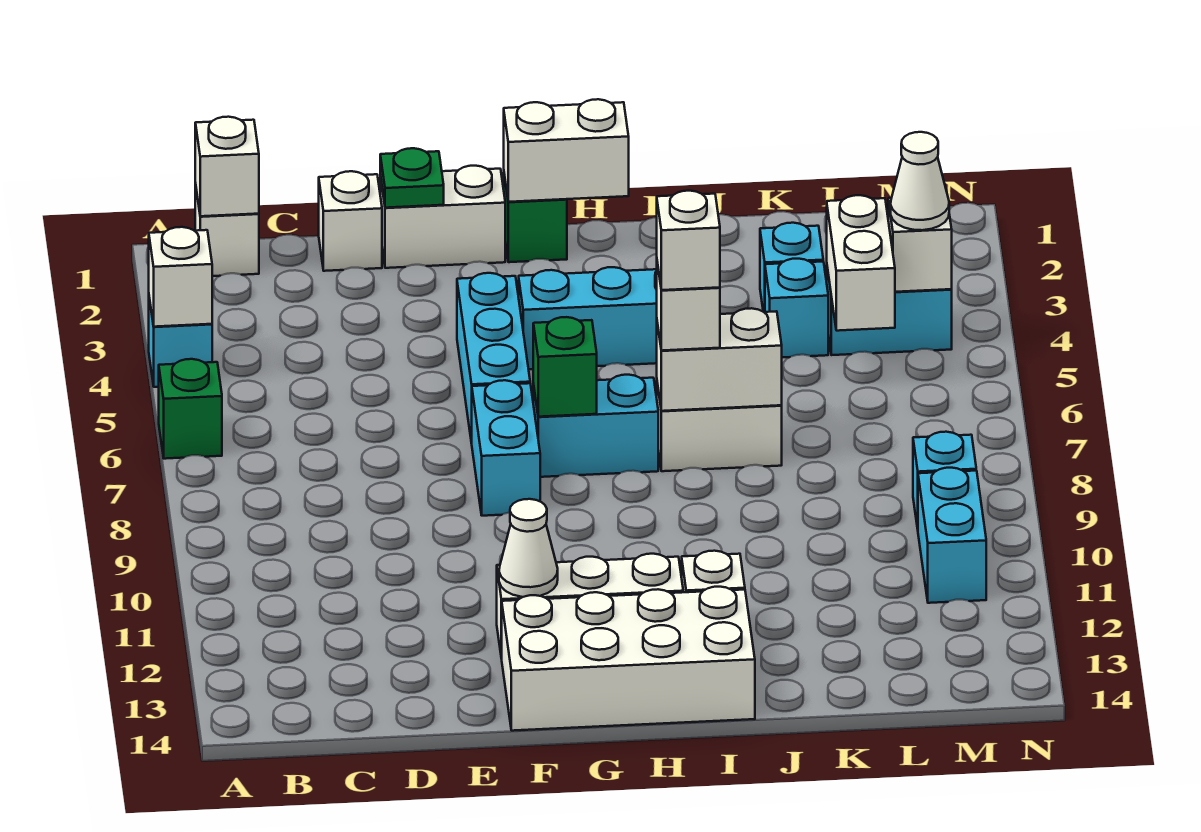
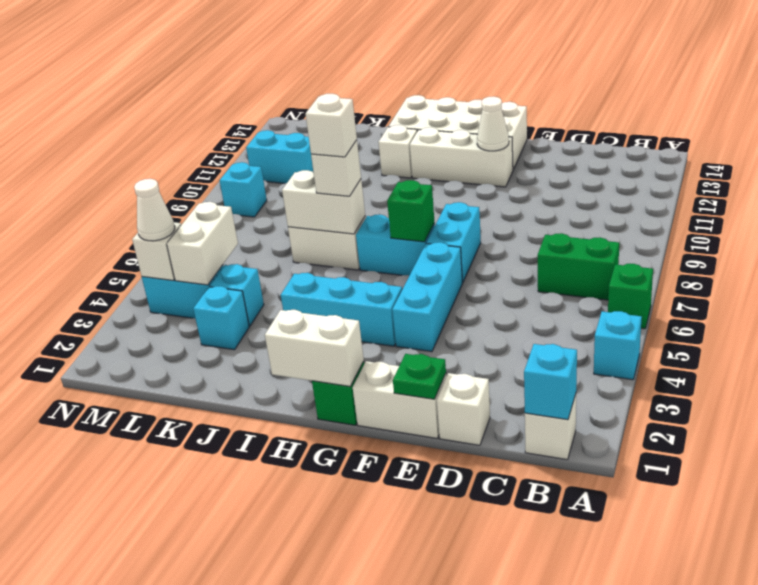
white brick A4 level 2 -> none
white brick B1 level 2 -> cyan brick B1 level 2
none -> green brick B7:C7 level 1
cyan brick M10:M11 level 1 -> cyan brick L11:M11 level 1

